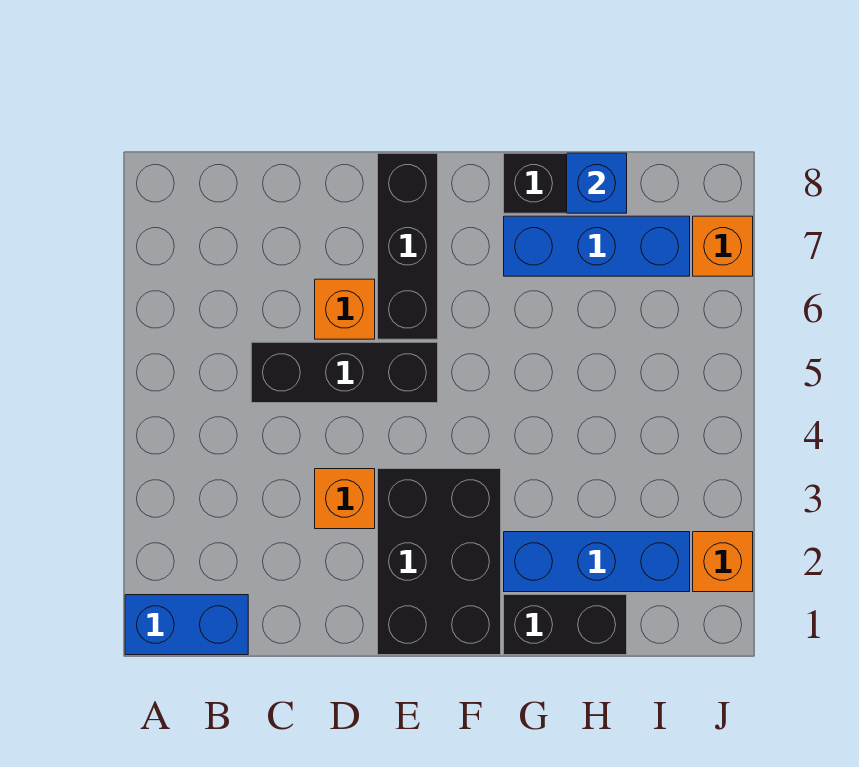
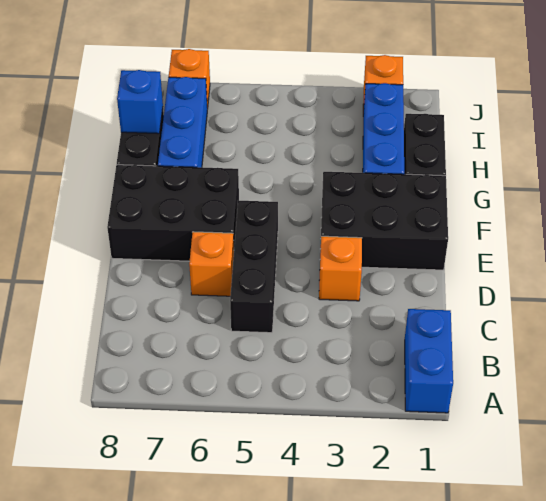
black brick E6:E8 level 1 -> black brick E6:F8 level 1

